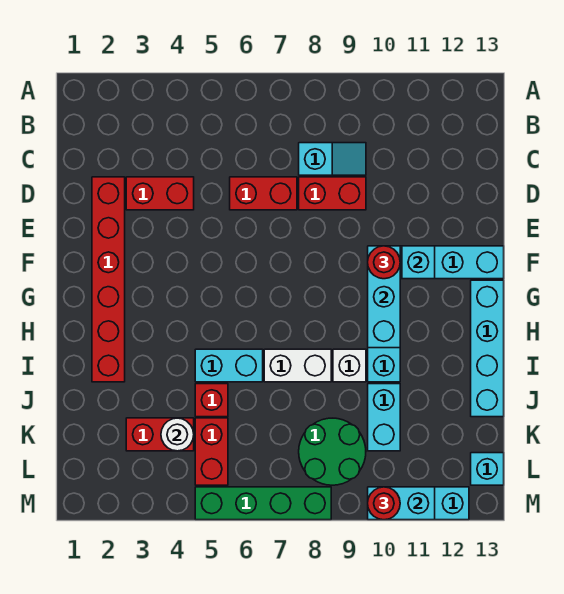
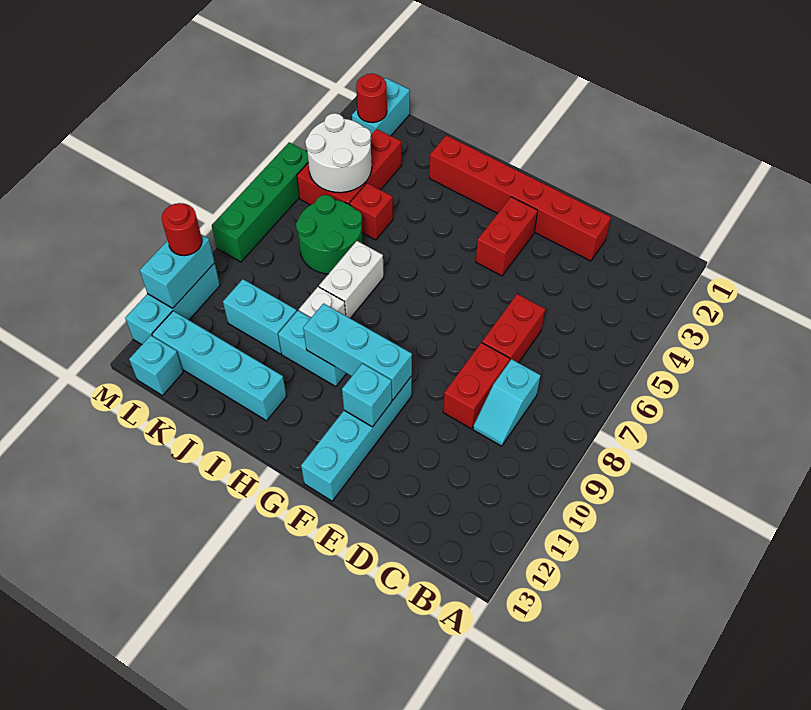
red brick D3:D4 level 1 -> red brick F3:F4 level 1
red round brick F10 level 3 -> red round brick L2 level 2
cyan brick G13:J13 level 1 -> cyan brick I12:L12 level 1
cyan brick I5:I6 level 1 -> cyan brick L1:L2 level 1
white round brick K4 level 2 -> white round brick K4:L5 level 2
green round brick K8:L9 level 1 -> green round brick J6:K7 level 1

